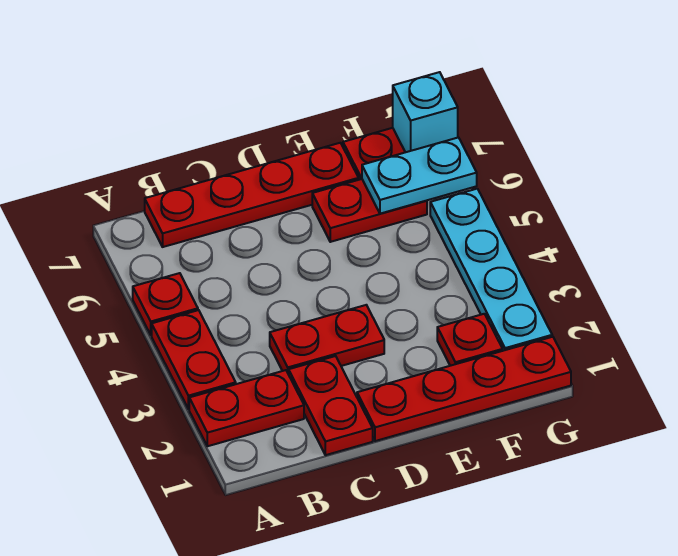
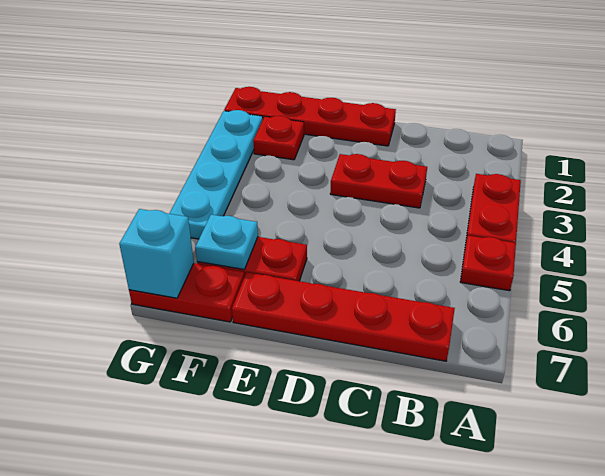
red plate A2:B2 level 1 -> none
red plate C1:C2 level 1 -> none
cyan plate F6:G6 level 2 -> cyan plate F6 level 2

